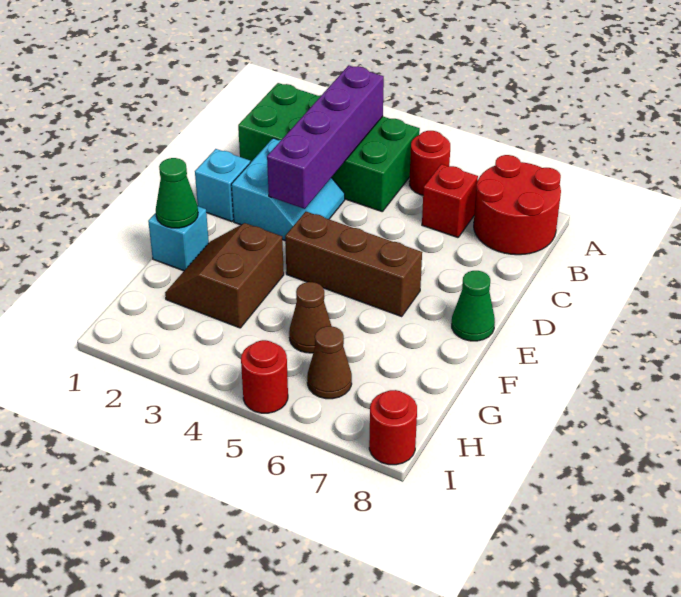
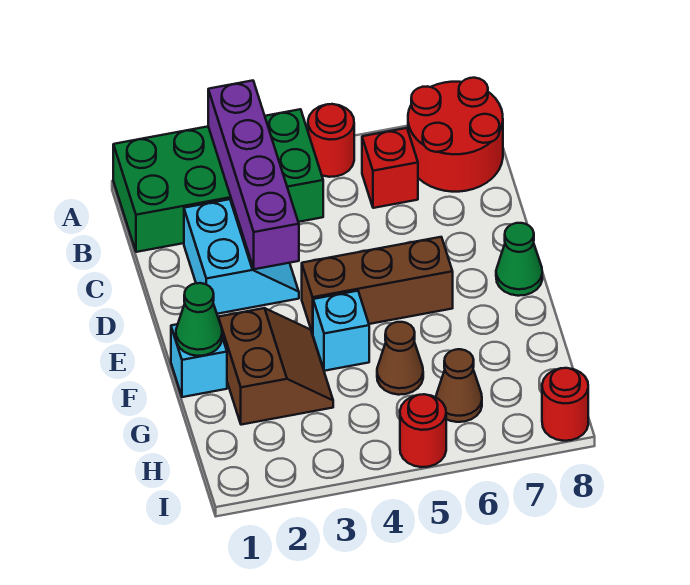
cyan brick D1 level 1 -> cyan brick F4 level 1
brown slope F2:G3 level 1 top 3 -> brown slope F2:G3 level 1 top 2

